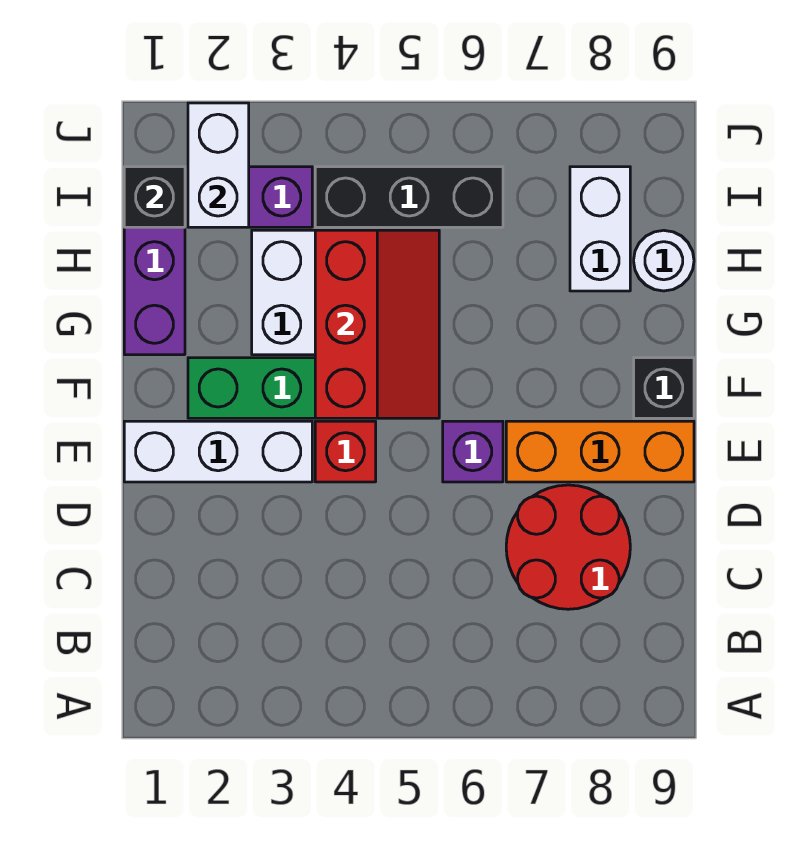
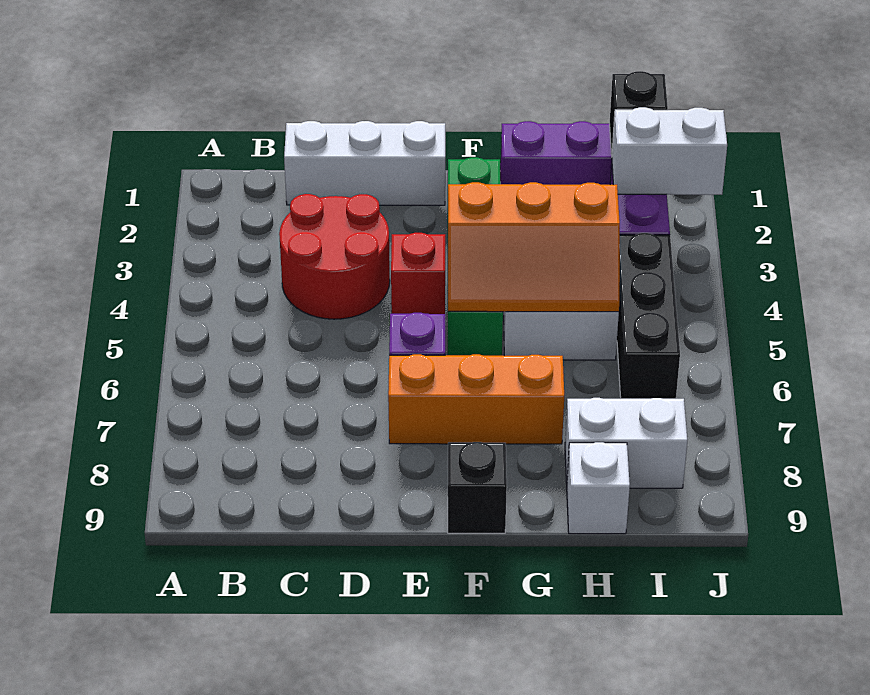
red round brick C7:D8 level 1 -> red round brick C3:D4 level 1
white brick E1:E3 level 1 -> white brick C1:E1 level 1
orange brick E7:E9 level 1 -> orange brick E7:G7 level 1
red slope F4:H5 level 2 top 4 -> orange slope F4:H5 level 2 top 4
white round brick H9 level 1 -> white brick H9 level 1

